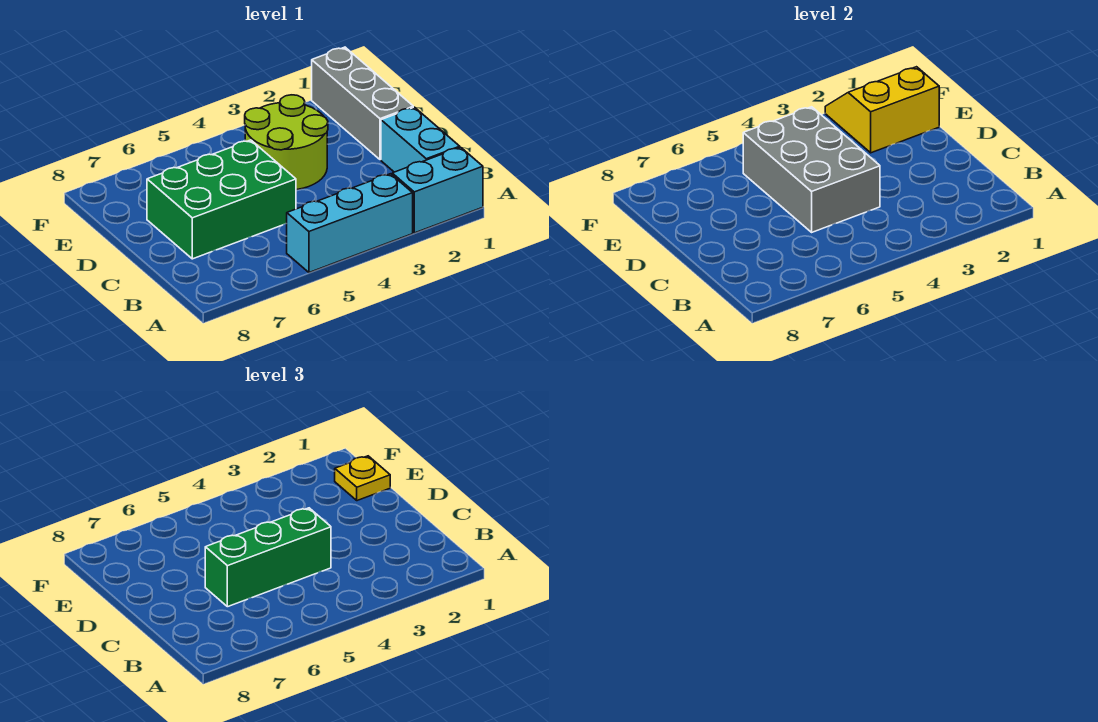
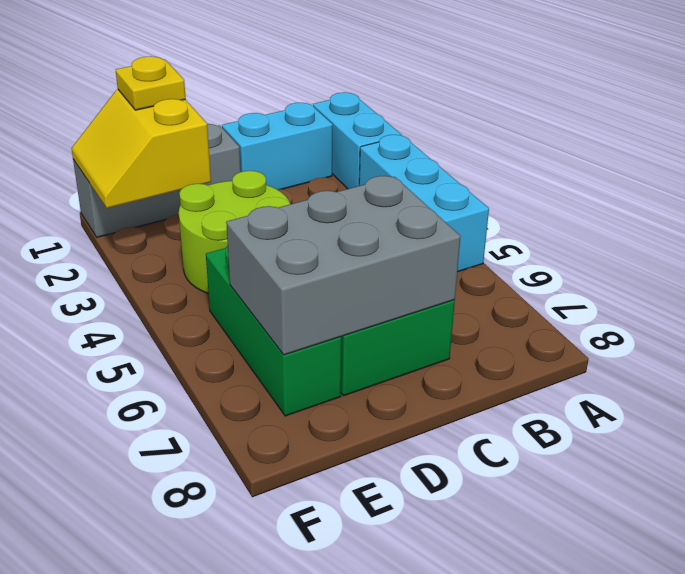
grey brick C4:E5 level 2 -> grey brick C6:E7 level 2
green brick C4:C6 level 3 -> green brick E5:E7 level 1

